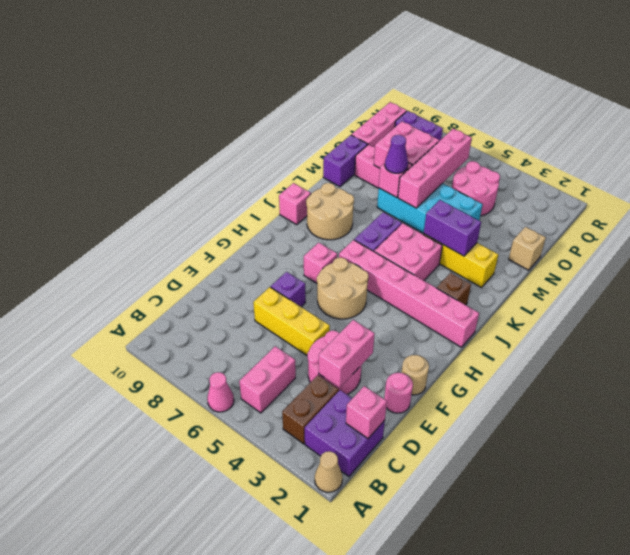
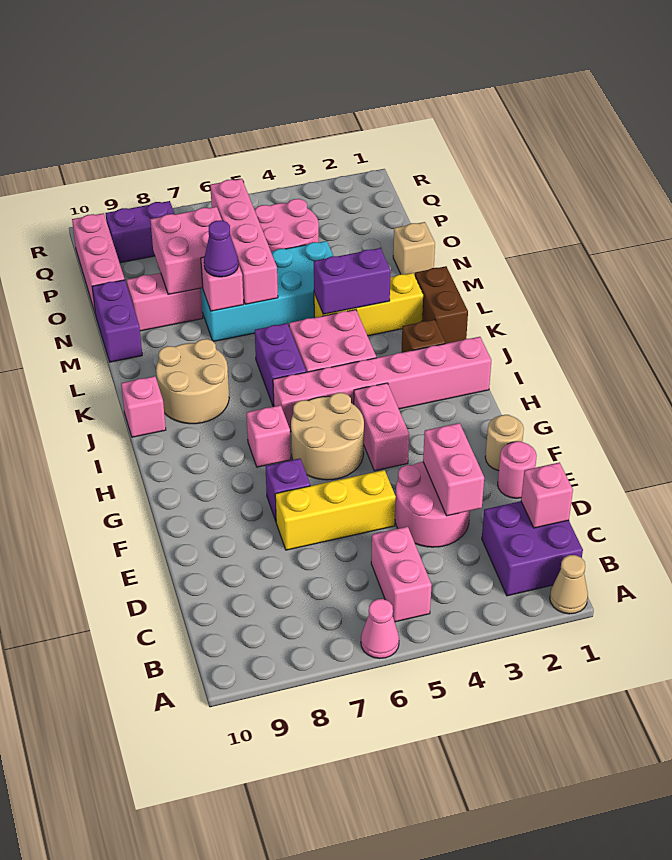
brown brick B3:C3 level 1 -> brown brick K1:L1 level 1
none -> pink brick G4:H4 level 1

